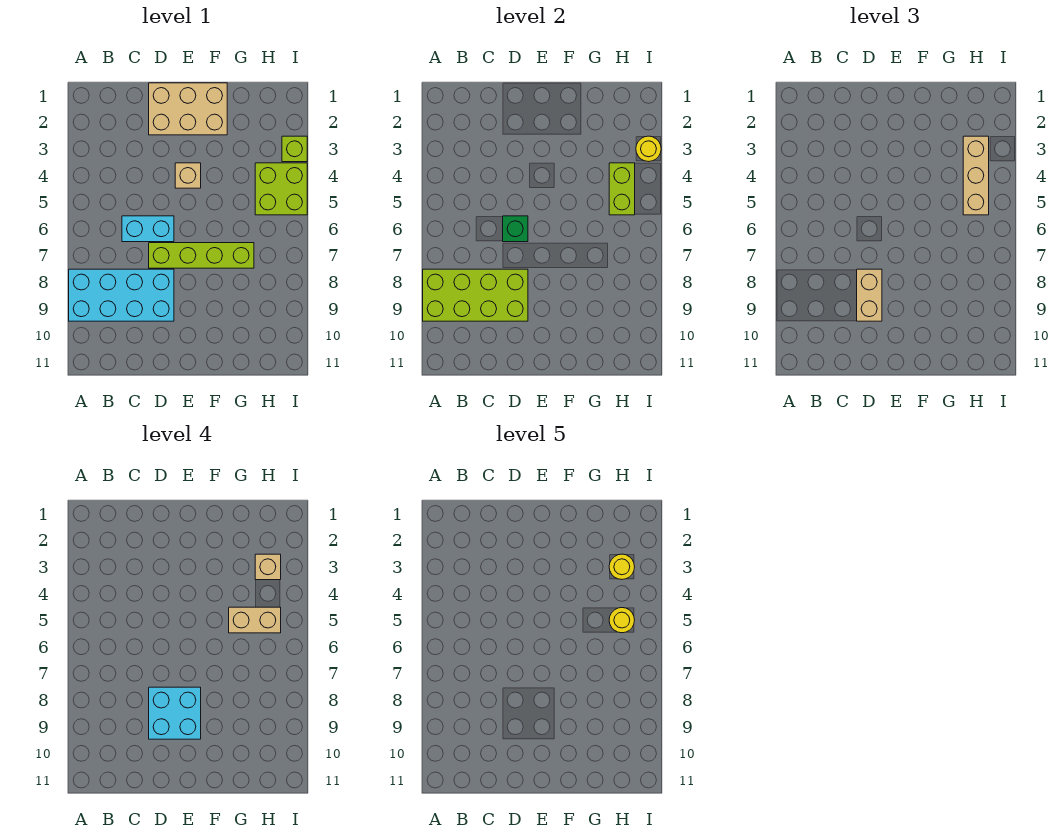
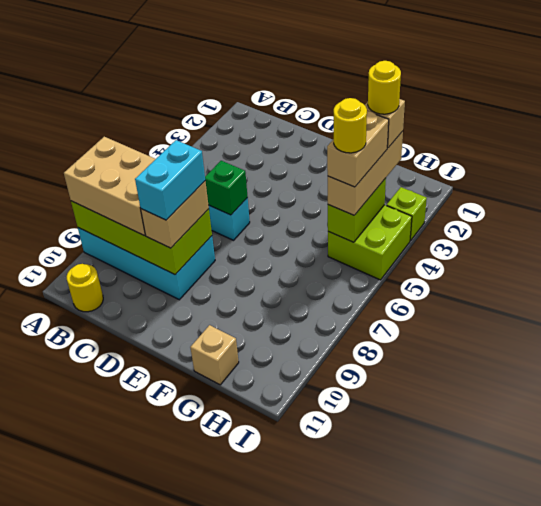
tan brick D1:F2 level 1 -> tan brick A8:C9 level 3
lime brick D7:G7 level 1 -> none
cyan brick D8:E9 level 4 -> cyan brick D8:D9 level 4
tan brick E4 level 1 -> tan brick G11 level 1
tan brick G5:H5 level 4 -> tan brick H4:H5 level 4
yellow round brick I3 level 2 -> yellow round brick B11 level 1

